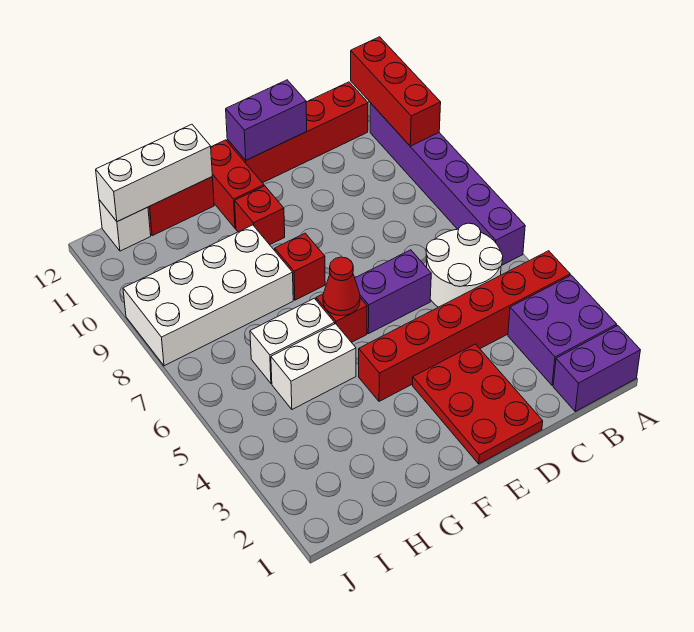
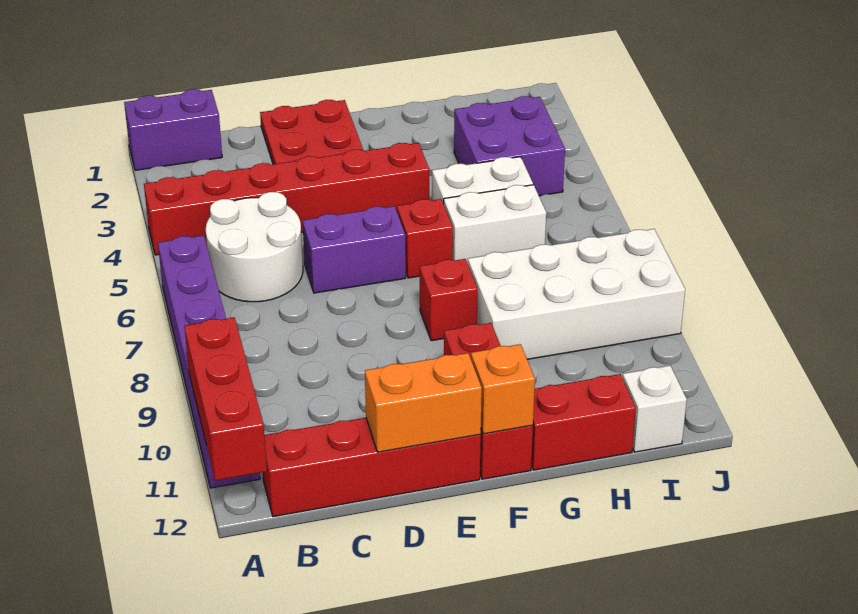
purple brick A2:B3 level 1 -> purple brick H3:I4 level 1
purple brick D12:E12 level 2 -> orange brick D12:E12 level 2
red cone F6 level 2 -> none
none -> orange brick F12 level 2
white brick G12:I12 level 2 -> none

